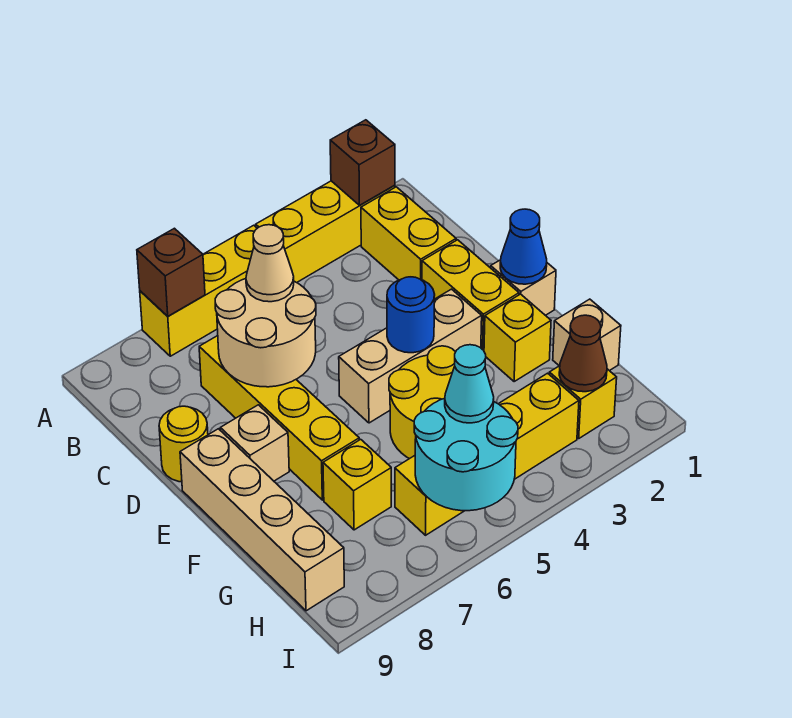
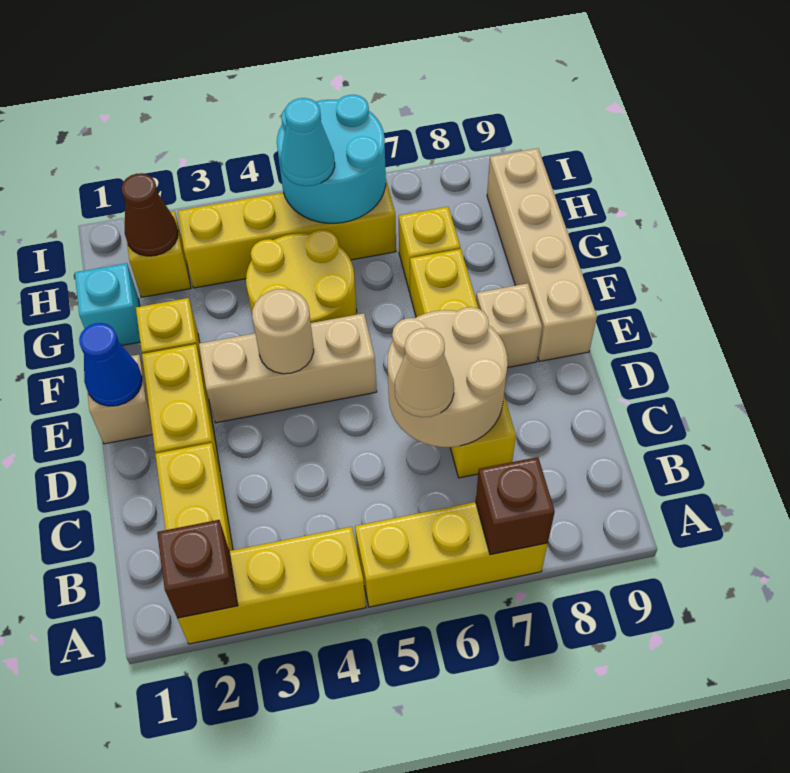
yellow round brick D9 level 1 -> none
blue round brick E4 level 2 -> tan round brick E4 level 2
tan brick G1 level 1 -> cyan brick G1 level 1

